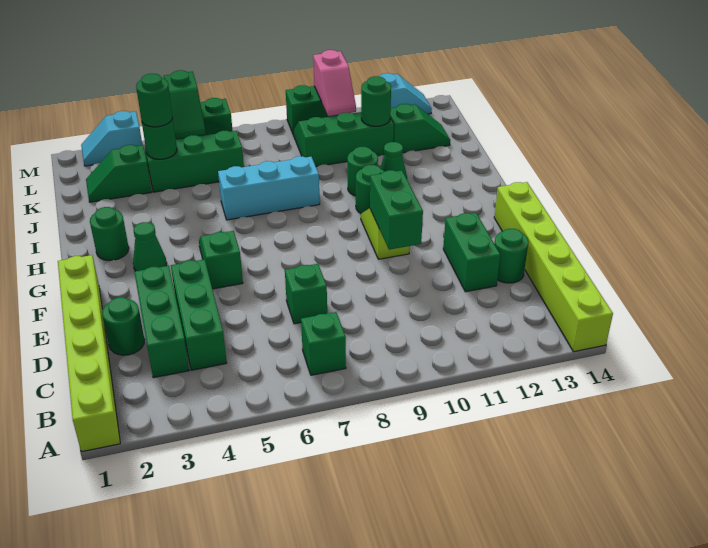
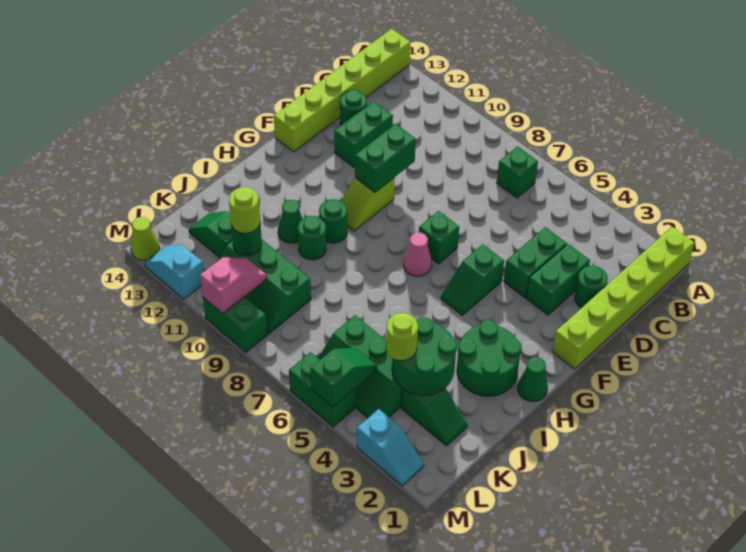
green brick C3:E3 level 1 -> green brick D3:E3 level 1
green brick C4:E4 level 1 -> green brick D4:E4 level 1
green brick D7 level 1 -> green brick F7 level 1
green cone G3 level 1 -> green cone H1 level 1
none -> pink cone G7 level 1
green round brick H2 level 1 -> green round brick H2:I3 level 1
cyan brick I6:I8 level 1 -> none
green round brick K4 level 2 -> green round brick J3:K4 level 2
green round brick K4 level 3 -> lime round brick K4 level 3
none -> lime round brick K11 level 3
none -> lime cone M14 level 1

